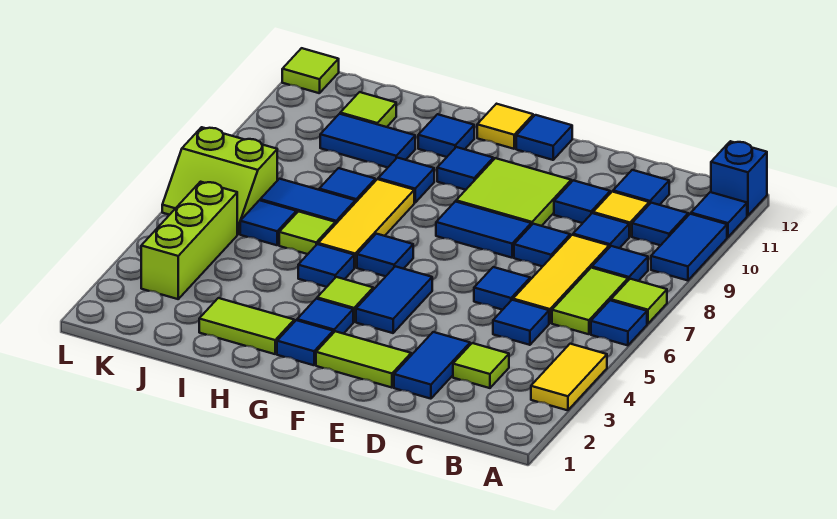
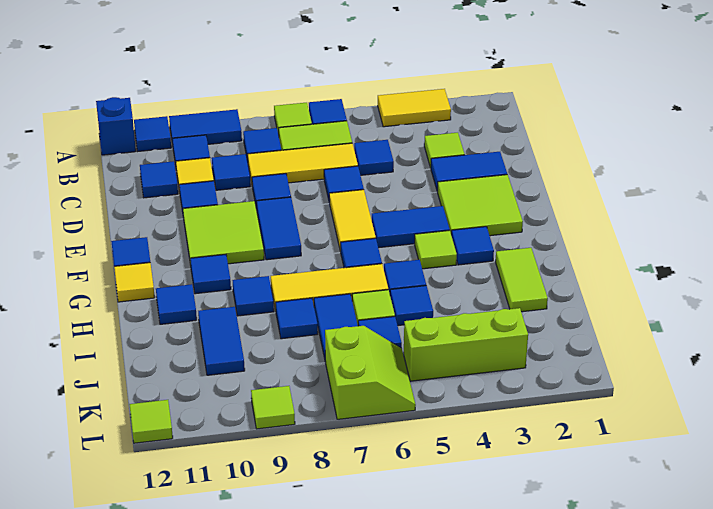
lime tile E2:F2 level 1 -> lime tile E2:F3 level 1
none -> yellow tile E6:F6 level 1
blue tile G2 level 1 -> blue tile I5 level 1
lime tile J11 level 1 -> lime tile L9 level 1

